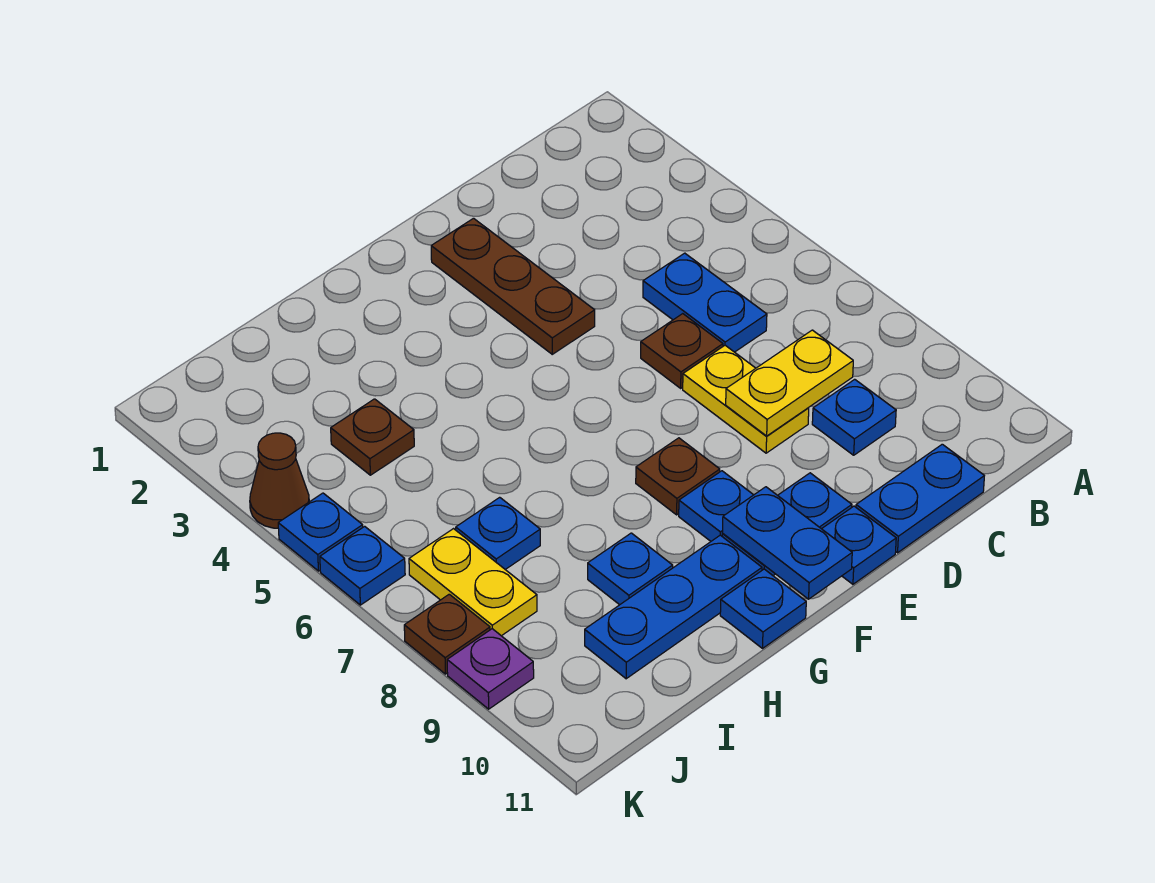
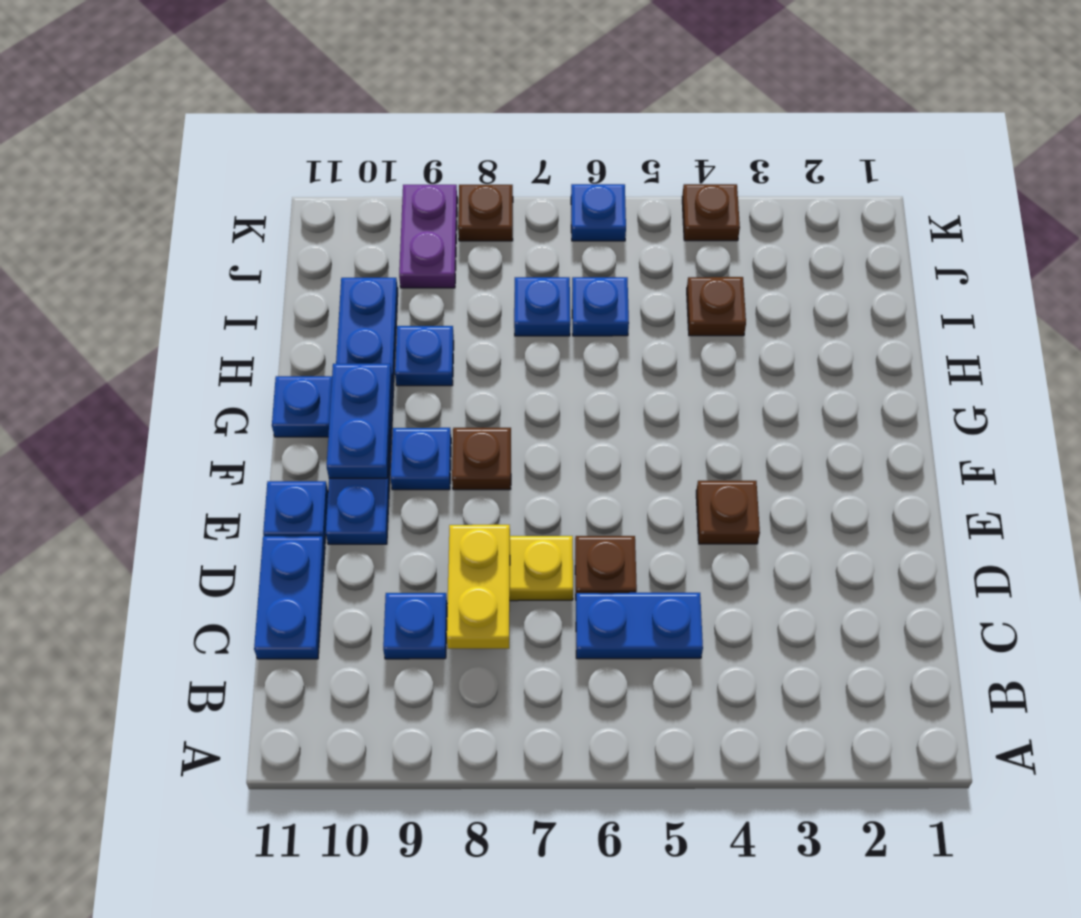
brown plate E2:E4 level 1 -> brown plate E4 level 1
blue plate F10:F11 level 2 -> blue plate F10:G10 level 2
yellow plate J7:J8 level 1 -> none
brown cone K4 level 1 -> brown plate K4 level 1
blue plate K5 level 1 -> blue plate I6 level 1
purple plate K9 level 1 -> purple plate J9:K9 level 1

